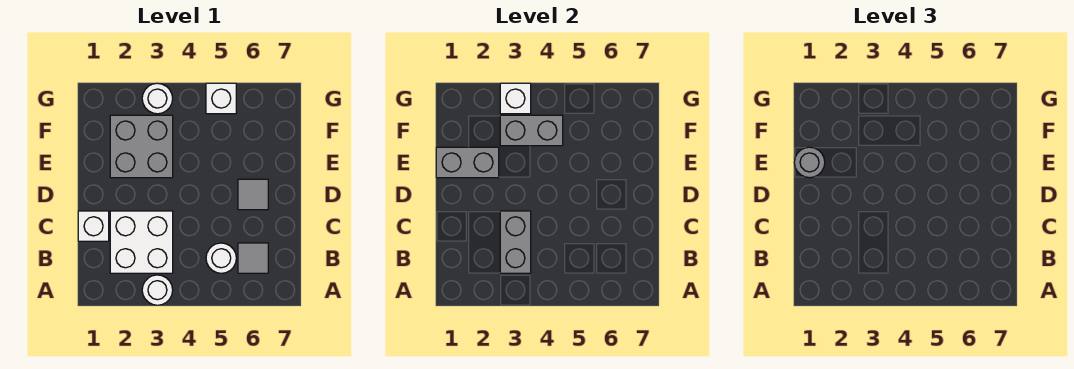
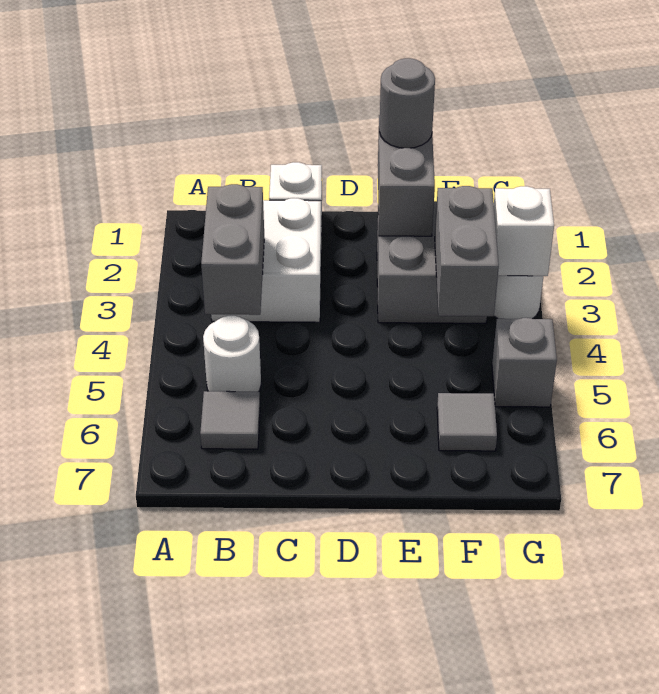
white round brick A3 level 1 -> none
grey brick B3:C3 level 2 -> grey brick B3:B4 level 2
grey tile D6 level 1 -> grey tile F6 level 1
white brick G5 level 1 -> grey brick G5 level 1

